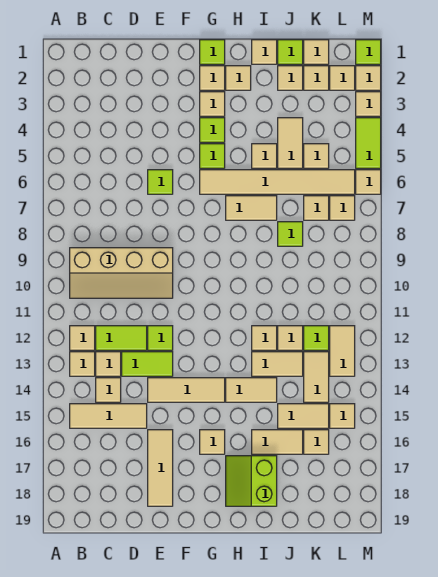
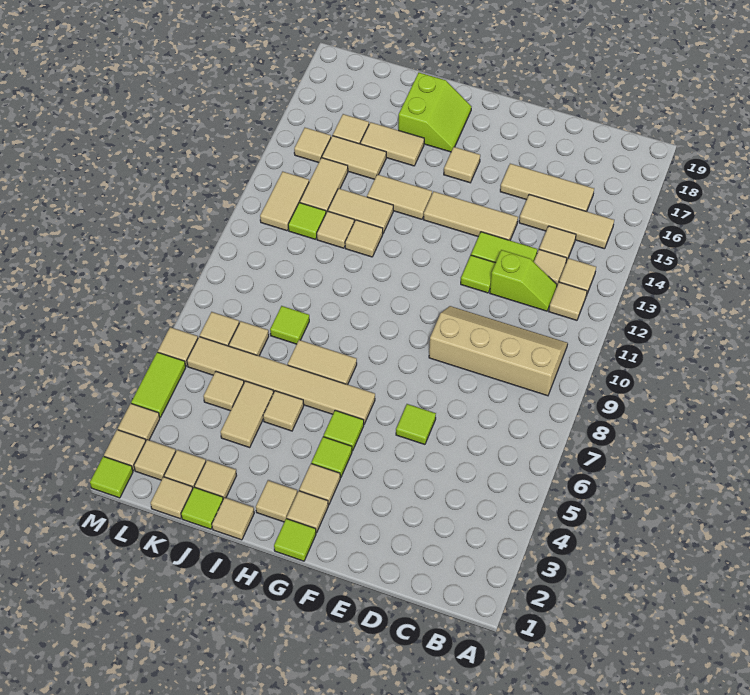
lime tile C12:D12 level 1 -> lime slope C12:D12 level 1 top D
tan tile E16:E18 level 1 -> tan tile C16:E16 level 1

